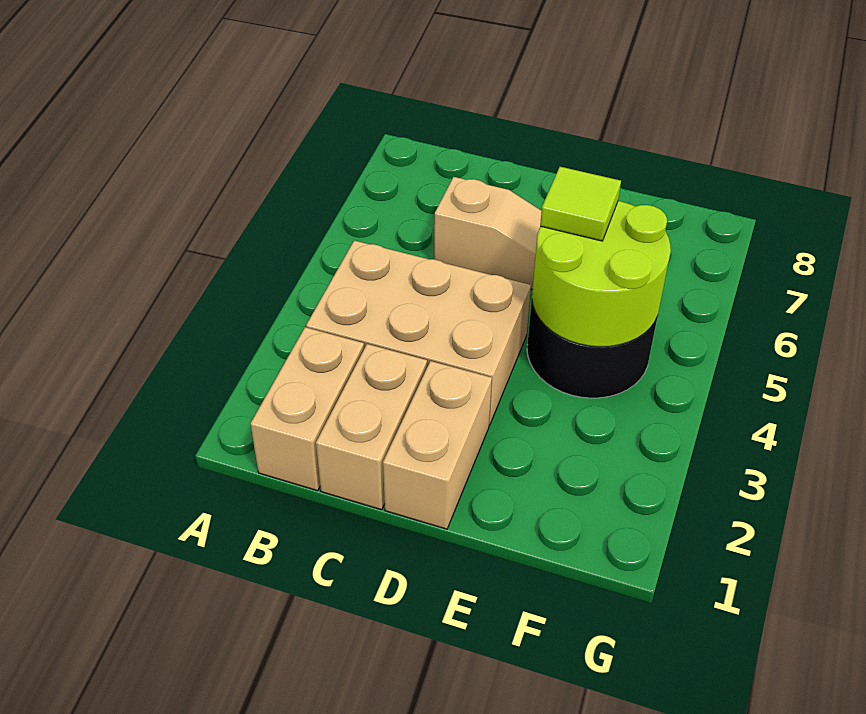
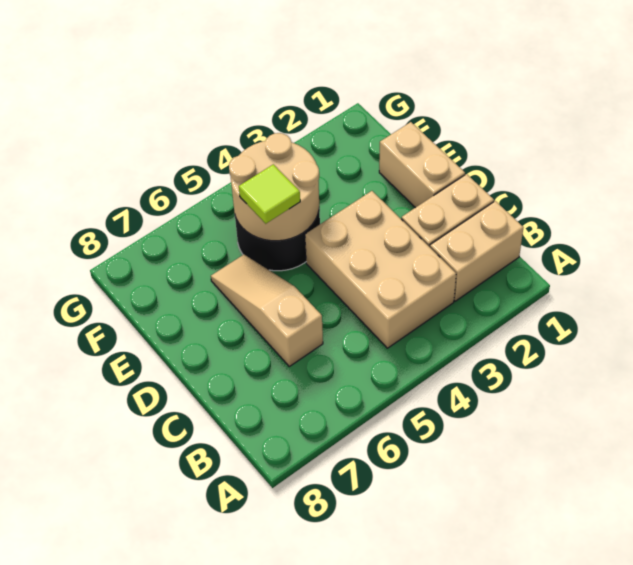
tan brick D1:D2 level 1 -> tan brick D1:E1 level 1
lime round brick E4:F5 level 2 -> tan round brick E4:F5 level 2

